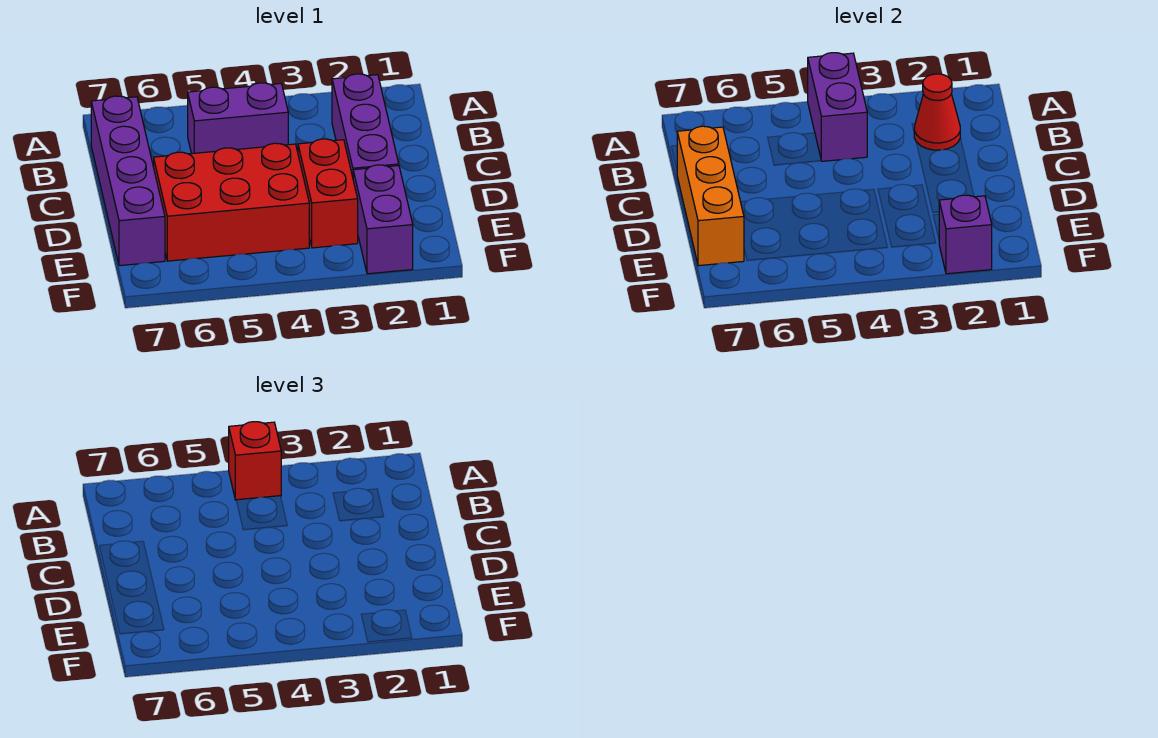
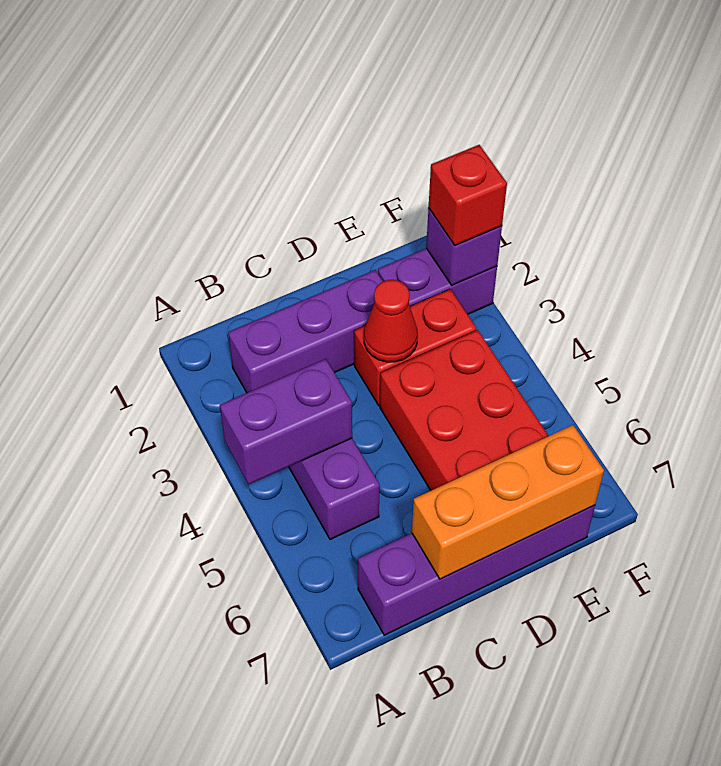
red brick A4 level 3 -> red brick F2 level 3
red cone B2 level 2 -> red cone D3 level 2

